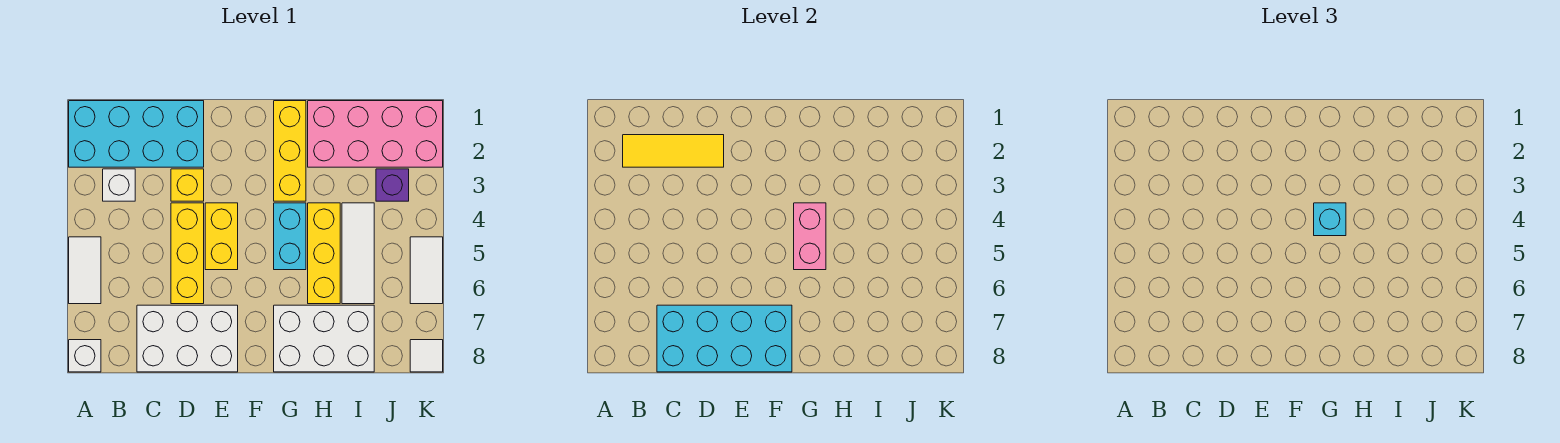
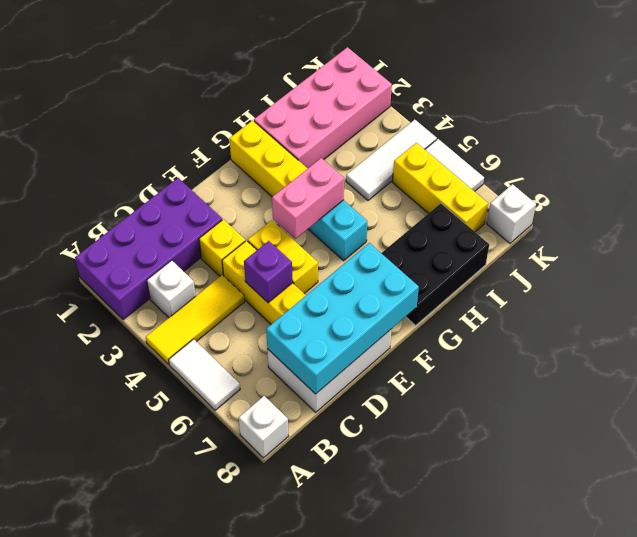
cyan brick A1:D2 level 1 -> purple brick A1:D2 level 1
yellow tile B2:D2 level 2 -> yellow tile A4:C4 level 1
pink brick G4:G5 level 2 -> pink brick F4:G4 level 2
cyan brick G4 level 3 -> none
white brick G7:I8 level 1 -> black brick G7:I8 level 1
yellow brick H4:H6 level 1 -> yellow brick J5:J7 level 1
white tile I4:I6 level 1 -> white tile I4:K4 level 1
purple brick J3 level 1 -> purple brick D5 level 2
white tile K8 level 1 -> white brick K8 level 1

